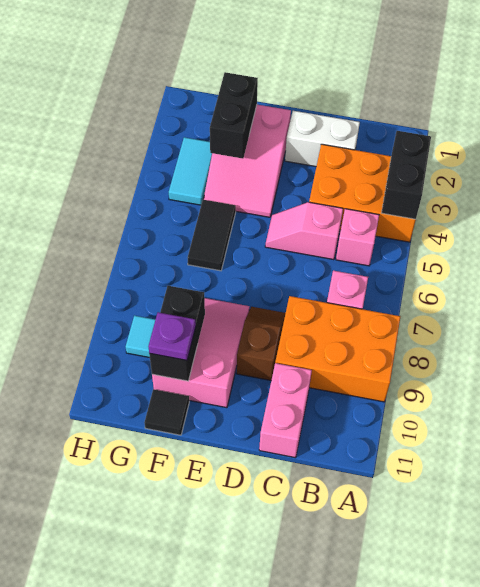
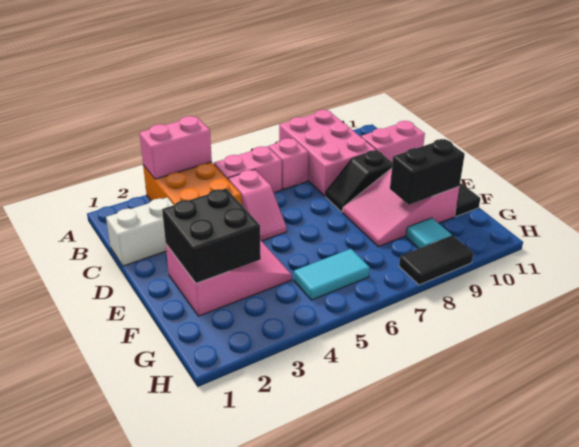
black brick A3:A4 level 2 -> pink brick A3:A4 level 2
orange brick A8:C9 level 1 -> pink brick A8:C9 level 1
pink brick B5 level 1 -> pink brick B5:B6 level 1
white brick C2:D2 level 1 -> white brick C1:C2 level 1
brown slope D8:D9 level 1 top 9 -> black slope D8:D9 level 1 top 9
black brick F2:F3 level 2 -> black brick E2:F3 level 2
black tile F5:F6 level 1 -> black tile H8:H9 level 1
purple plate F10 level 3 -> none
cyan tile G3:G4 level 1 -> cyan tile G5:G6 level 1

